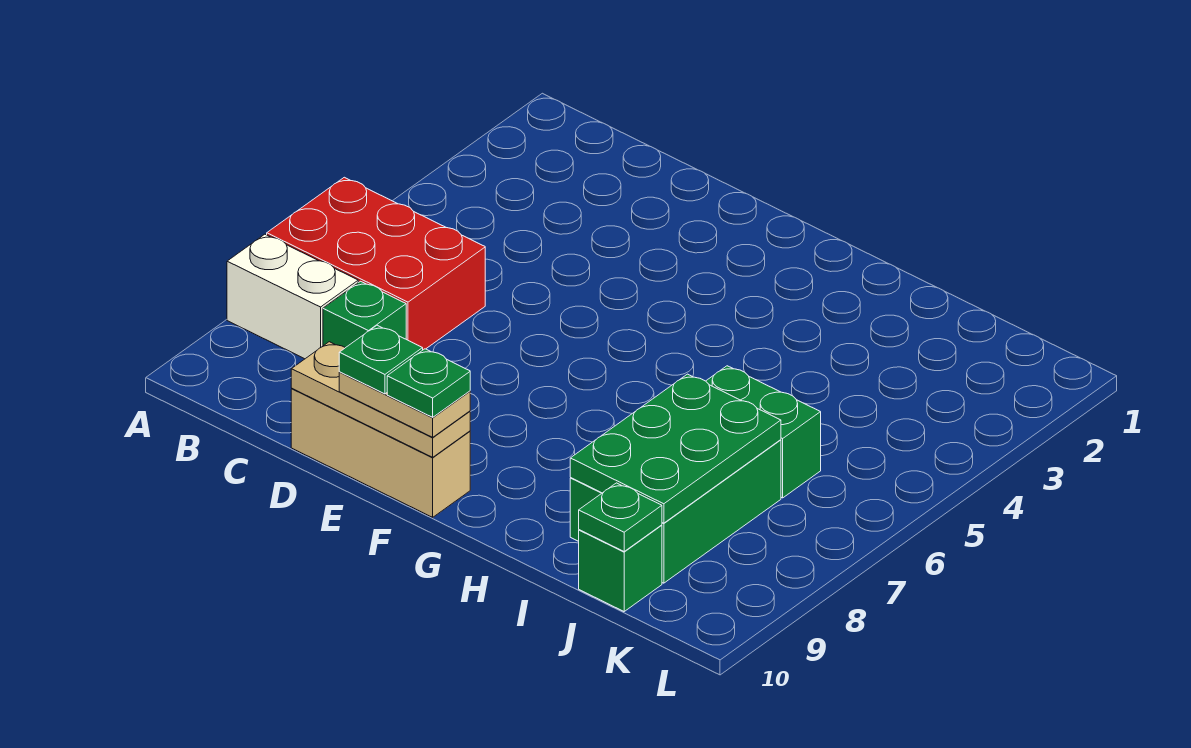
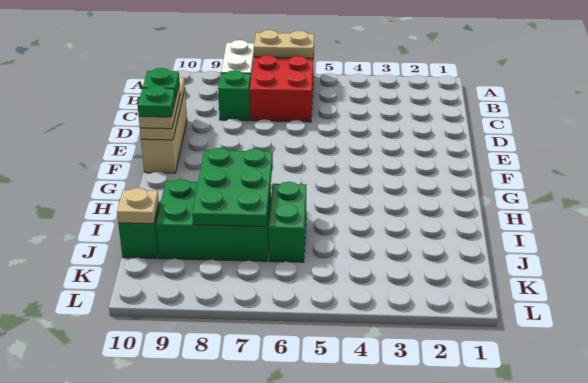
none -> tan plate A6:A7 level 2
green plate I7:J9 level 2 -> green plate H7:J8 level 2
green plate J10 level 2 -> tan plate J10 level 2

